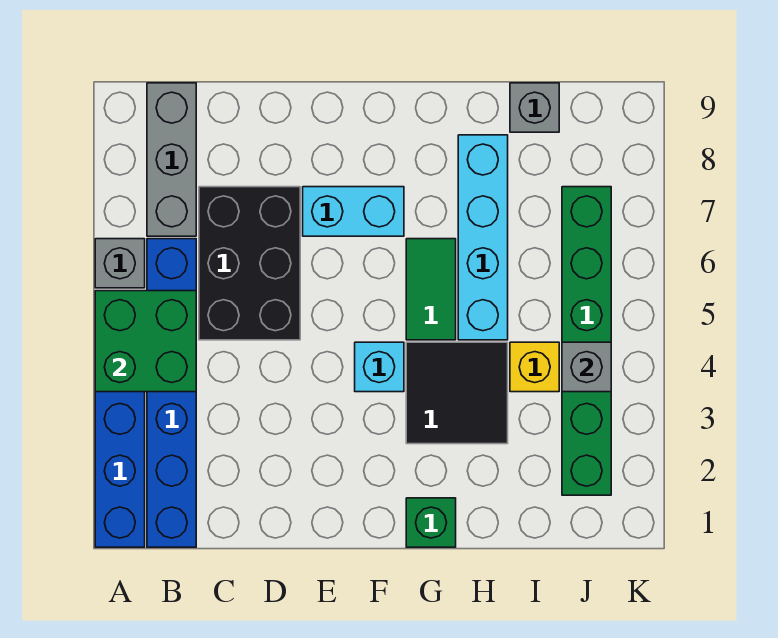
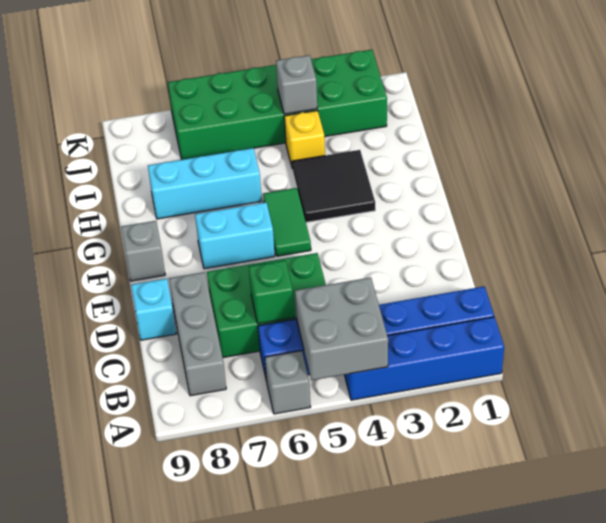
green brick A4:B5 level 2 -> grey brick A4:B5 level 2
grey brick B7:B9 level 1 -> grey brick B8:D8 level 1
black brick C5:D7 level 1 -> green brick C5:D7 level 1
cyan brick E7:F7 level 1 -> cyan brick F6:F7 level 1
cyan brick F4 level 1 -> cyan brick D9 level 1
green brick G1 level 1 -> green brick C6 level 2
green tile G5:G6 level 1 -> green tile F5:G5 level 1
cyan brick H5:H8 level 1 -> cyan brick H6:H8 level 1
grey brick I9 level 1 -> grey brick F9 level 1
green brick J2:J7 level 1 -> green brick J2:K7 level 1

